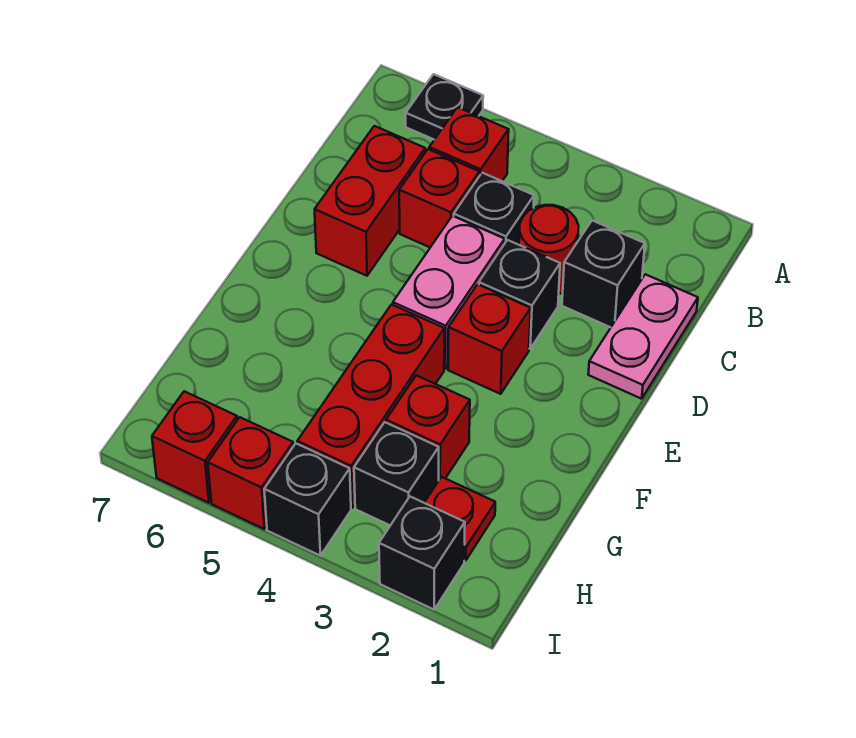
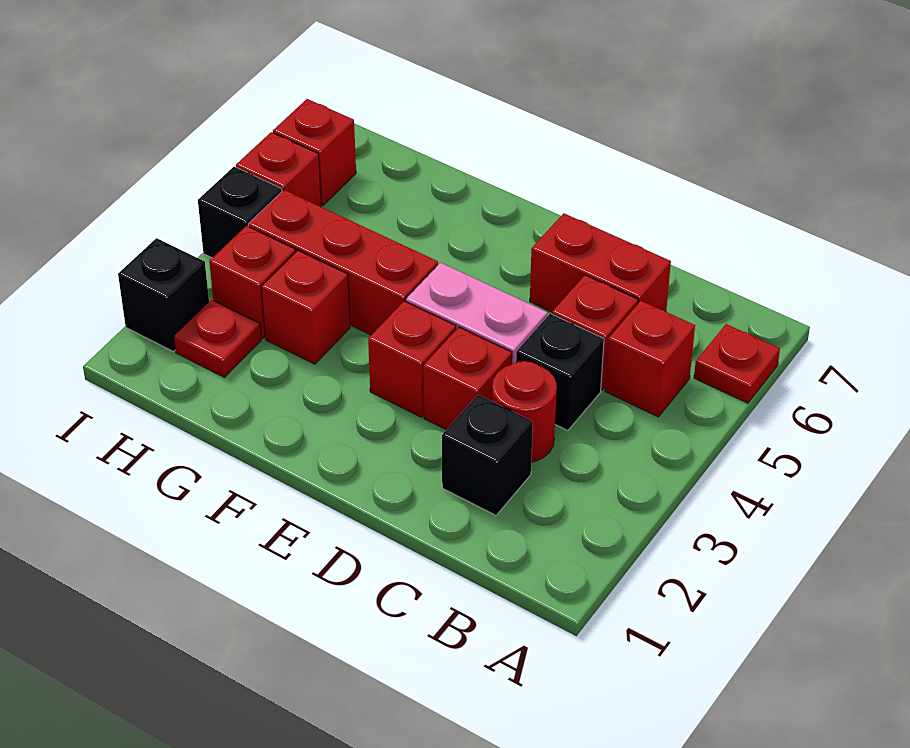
black plate A6 level 1 -> red plate A6 level 1
pink plate C1:D1 level 1 -> none
black brick D3 level 1 -> red brick D3 level 1
black brick H3 level 1 -> red brick H3 level 1

